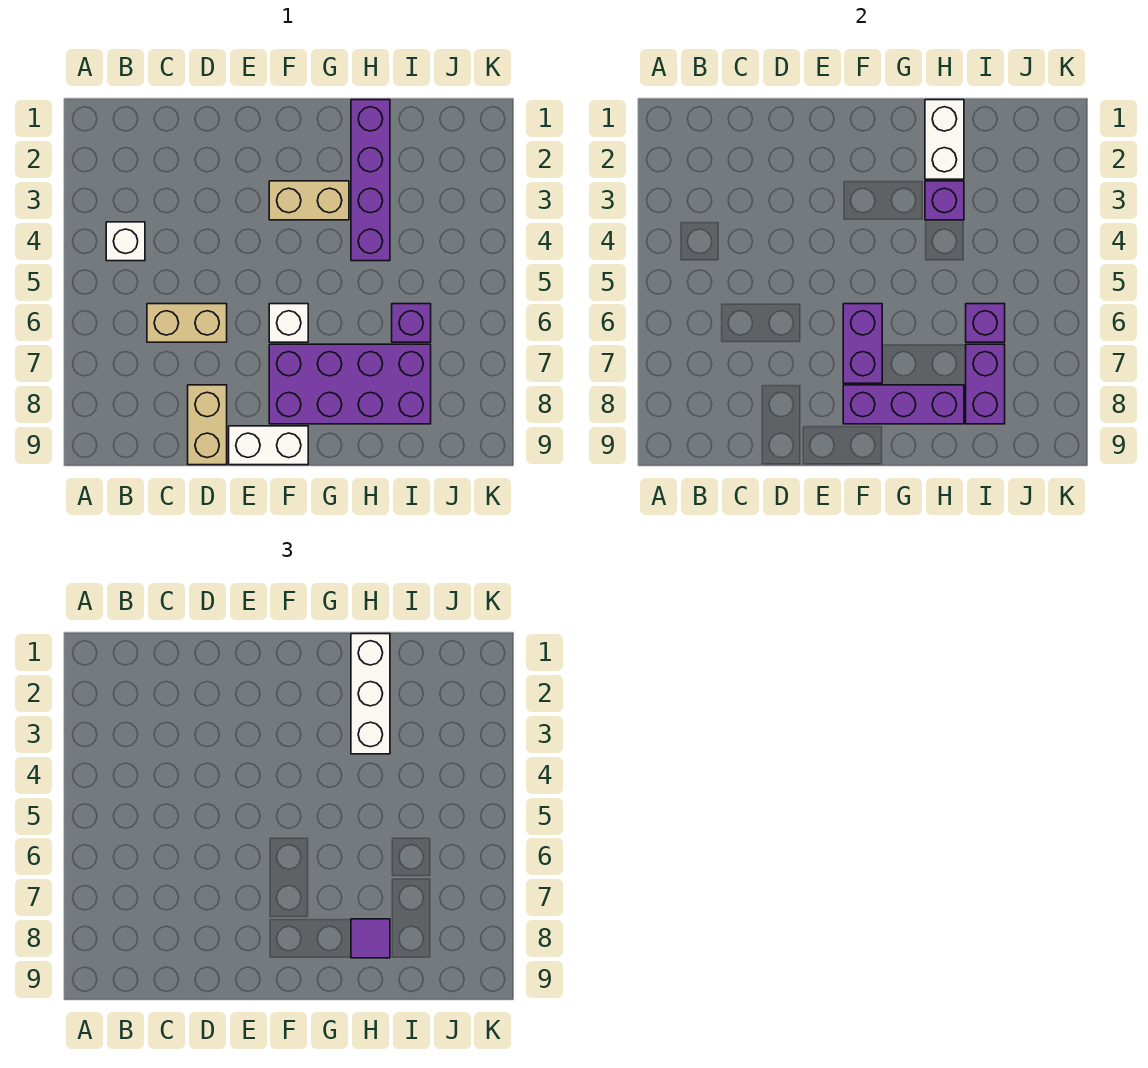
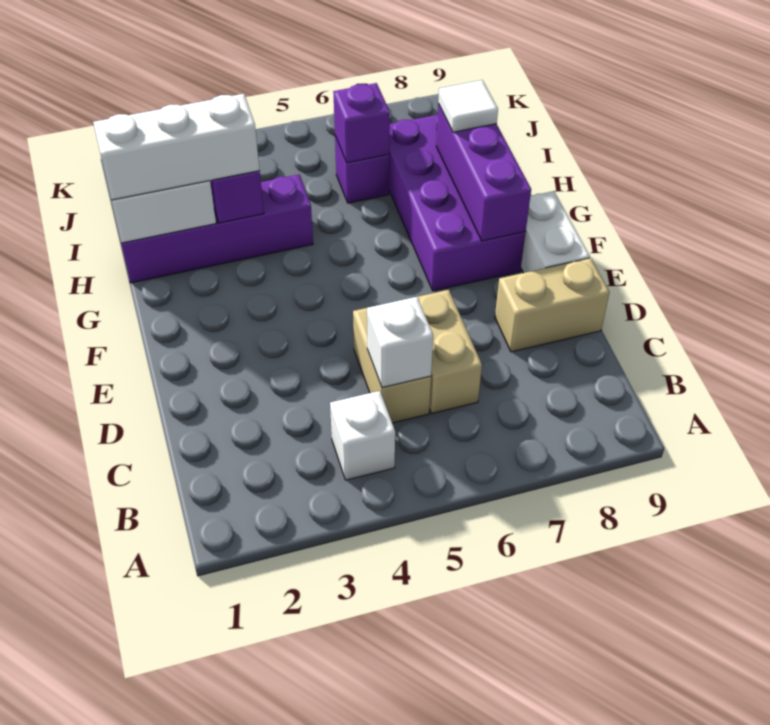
tan brick F3:G3 level 1 -> tan brick C5:D5 level 1
white brick F6 level 1 -> white brick C5 level 2
purple brick F6:F7 level 2 -> none
purple tile H8 level 3 -> white tile H8 level 3
purple brick I7:I8 level 2 -> none

